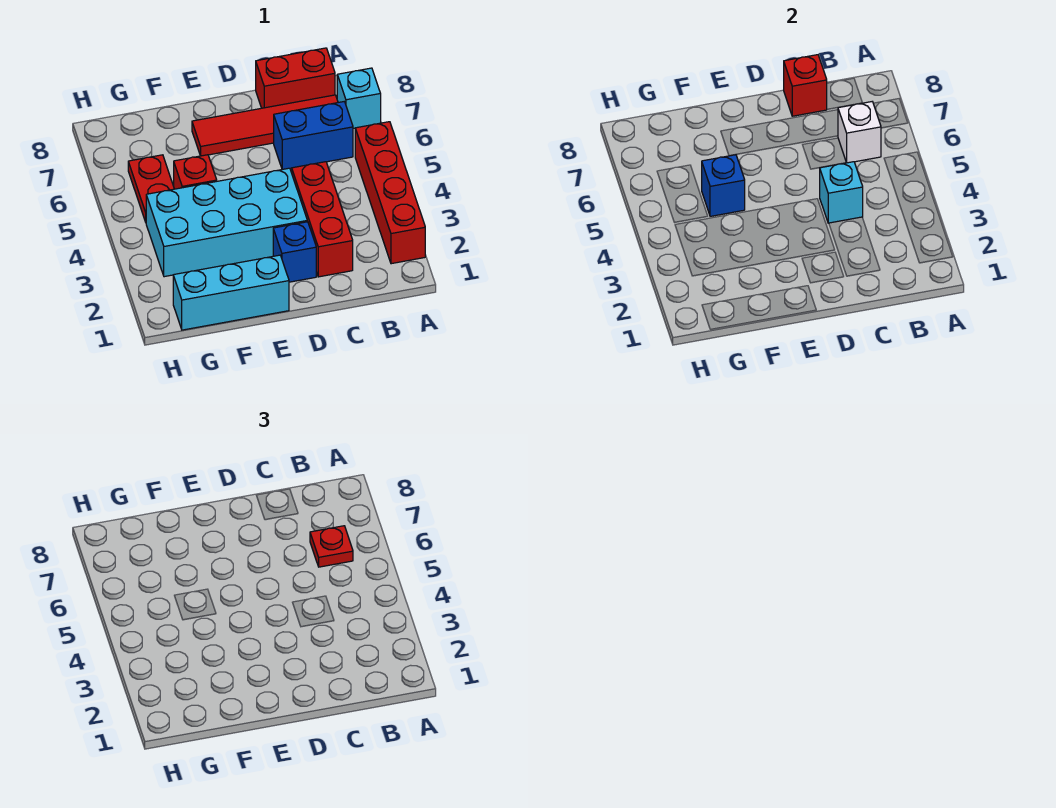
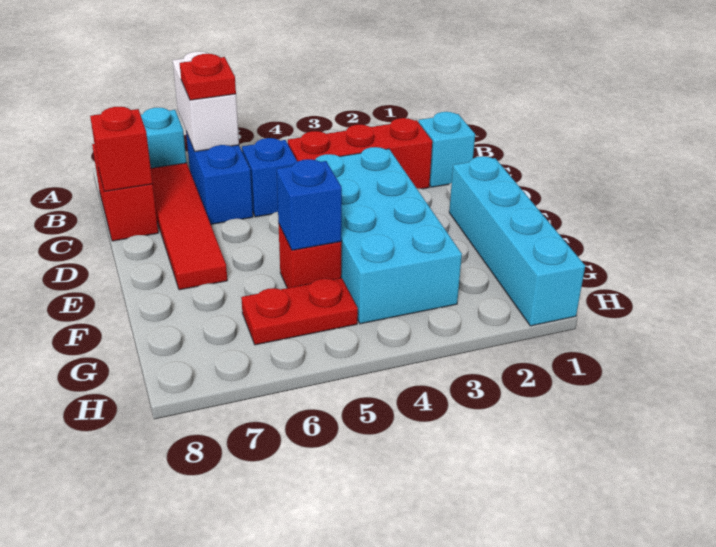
red brick A2:A5 level 1 -> none
white brick B6 level 2 -> white brick A6:B6 level 2
cyan brick C4 level 2 -> cyan brick C1 level 1
blue brick D2 level 1 -> blue brick C5 level 1
cyan brick E1:G1 level 1 -> cyan brick E1:H1 level 1

